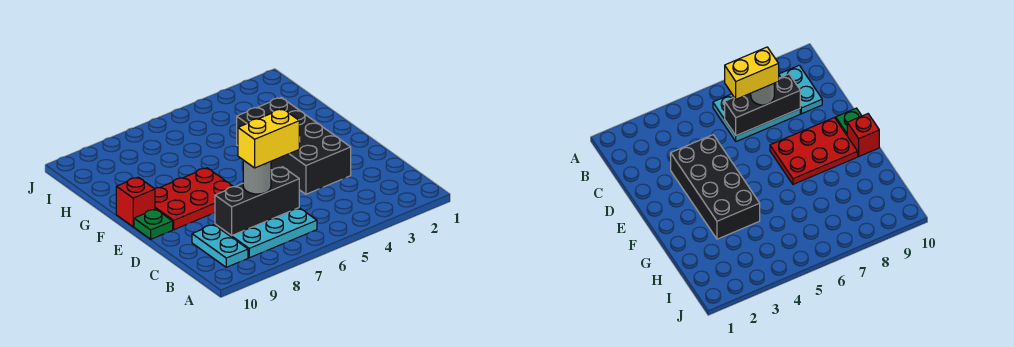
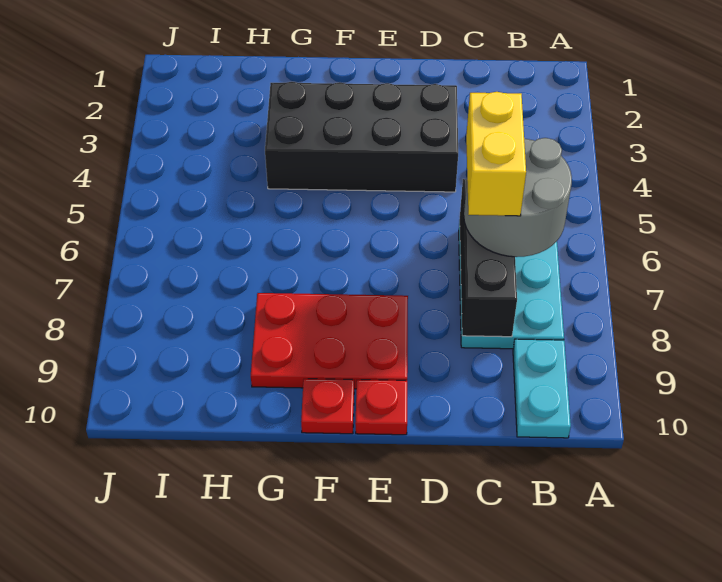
cyan plate B9:C9 level 1 -> cyan plate B9:B10 level 1
grey round brick C7 level 3 -> grey round brick B6:C7 level 3
red plate E7:F9 level 1 -> red plate E8:G9 level 1
green plate E10 level 1 -> red plate E10 level 1
red brick F10 level 1 -> red plate F10 level 1

